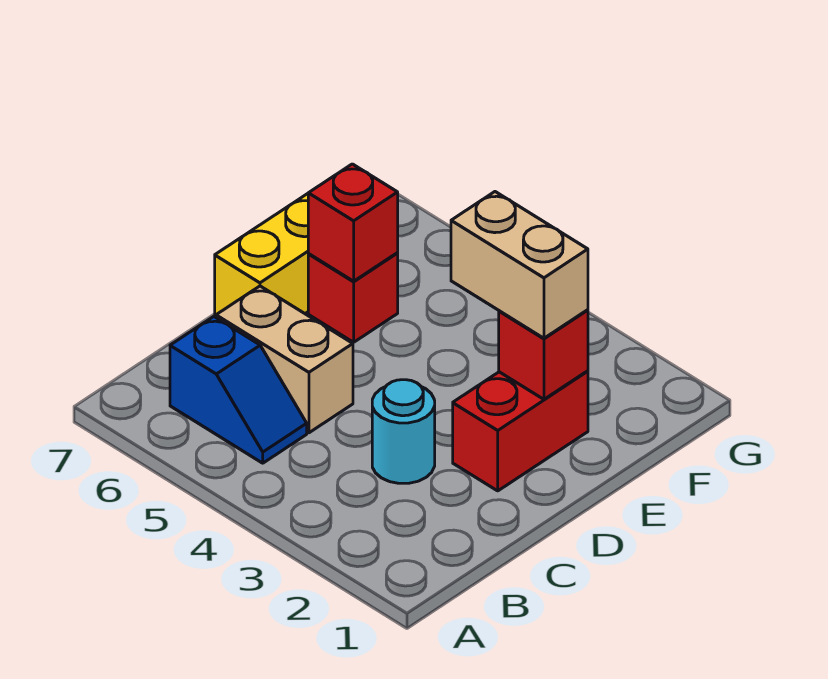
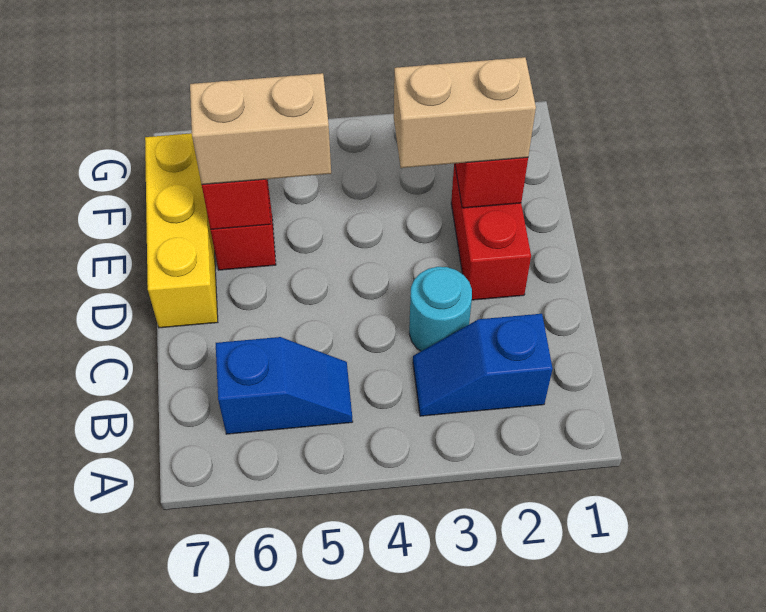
none -> blue slope B2:B3 level 1 top 2
tan brick C5:C6 level 1 -> tan brick E5:E6 level 3

